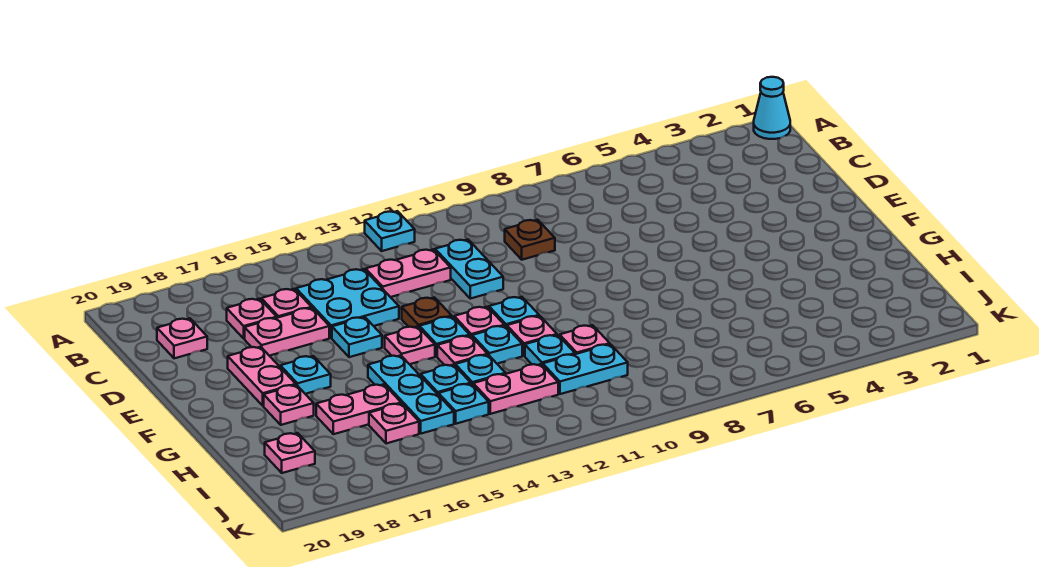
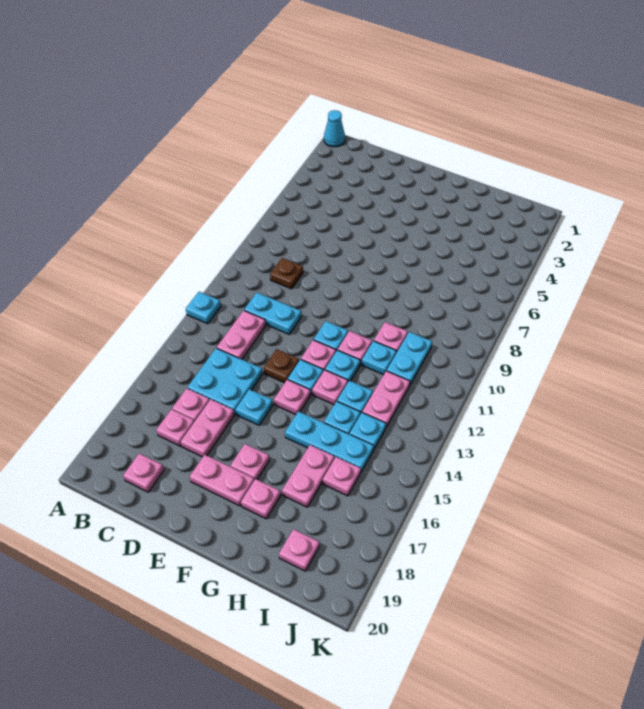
cyan plate F17 level 1 -> pink plate F17 level 1

